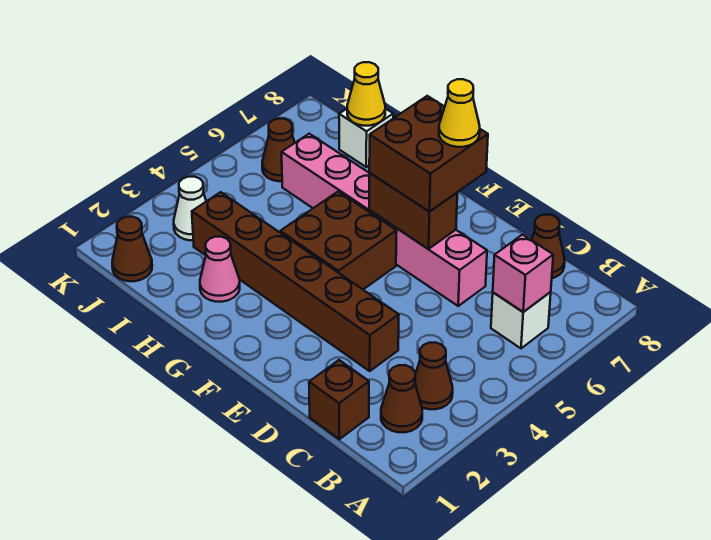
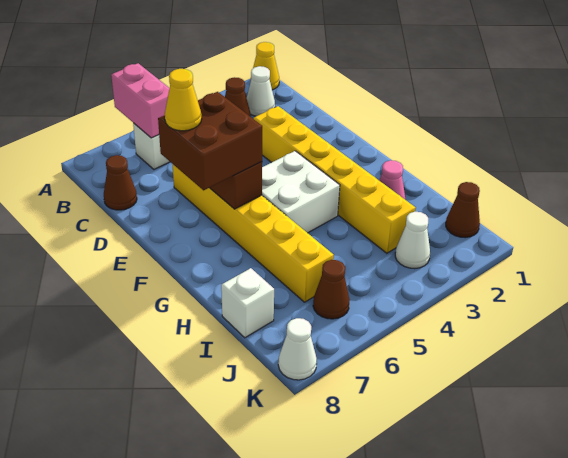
brown cone B2 level 1 -> white cone B2 level 1
pink brick B6 level 2 -> pink brick A6:B6 level 2
brown brick C1 level 1 -> none
brown brick D3:I3 level 1 -> yellow brick D3:I3 level 1
pink brick D6:I6 level 1 -> yellow brick D6:I6 level 1
brown brick F4:G5 level 1 -> white brick F4:G5 level 1
yellow cone I8 level 2 -> yellow cone A1 level 1
none -> white cone K8 level 1

